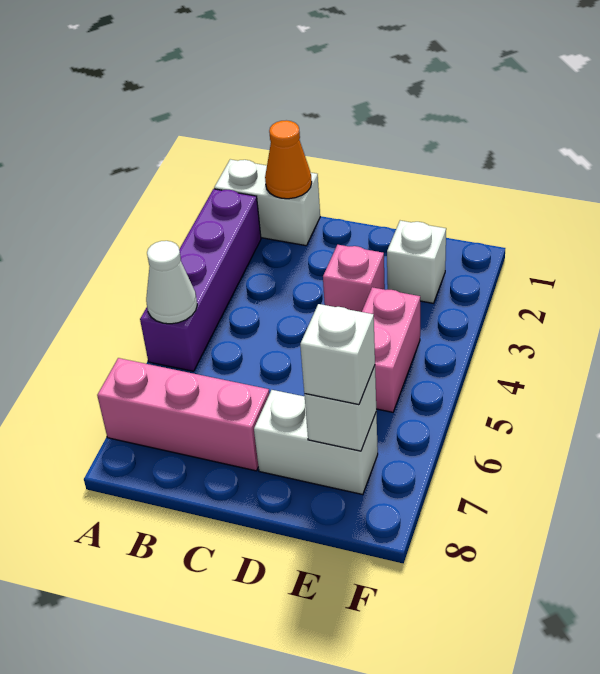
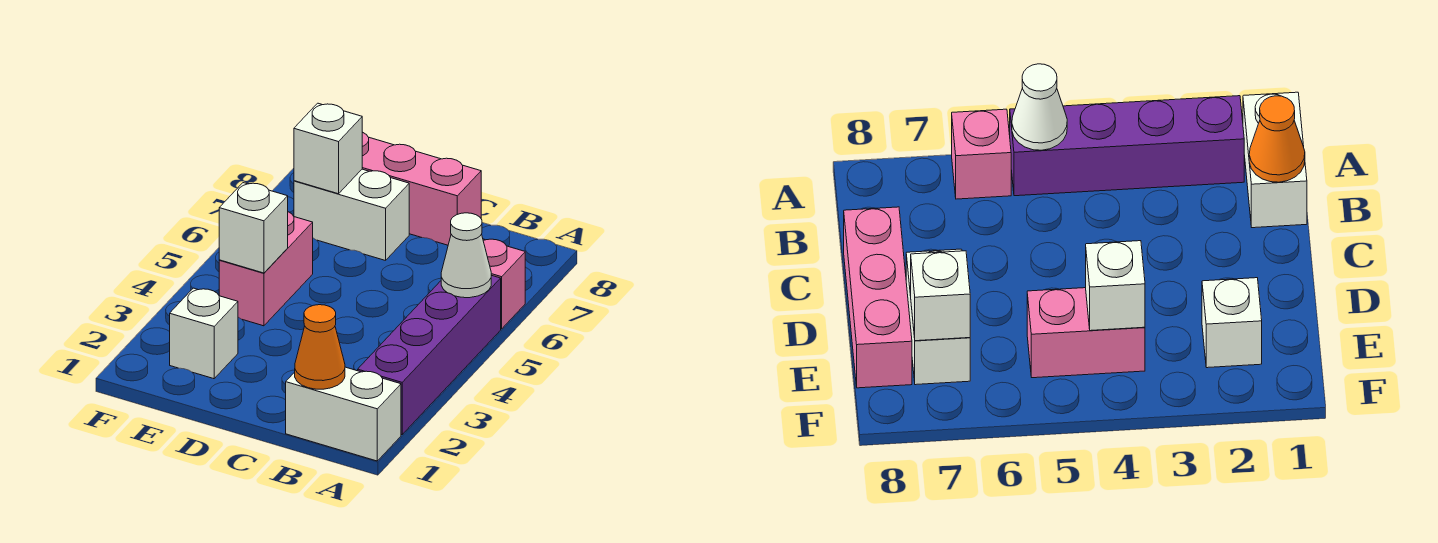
pink brick A7:C7 level 1 -> pink brick C8:E8 level 1
pink brick D3 level 1 -> pink brick A6 level 1
white brick E7 level 3 -> white brick E4 level 2

